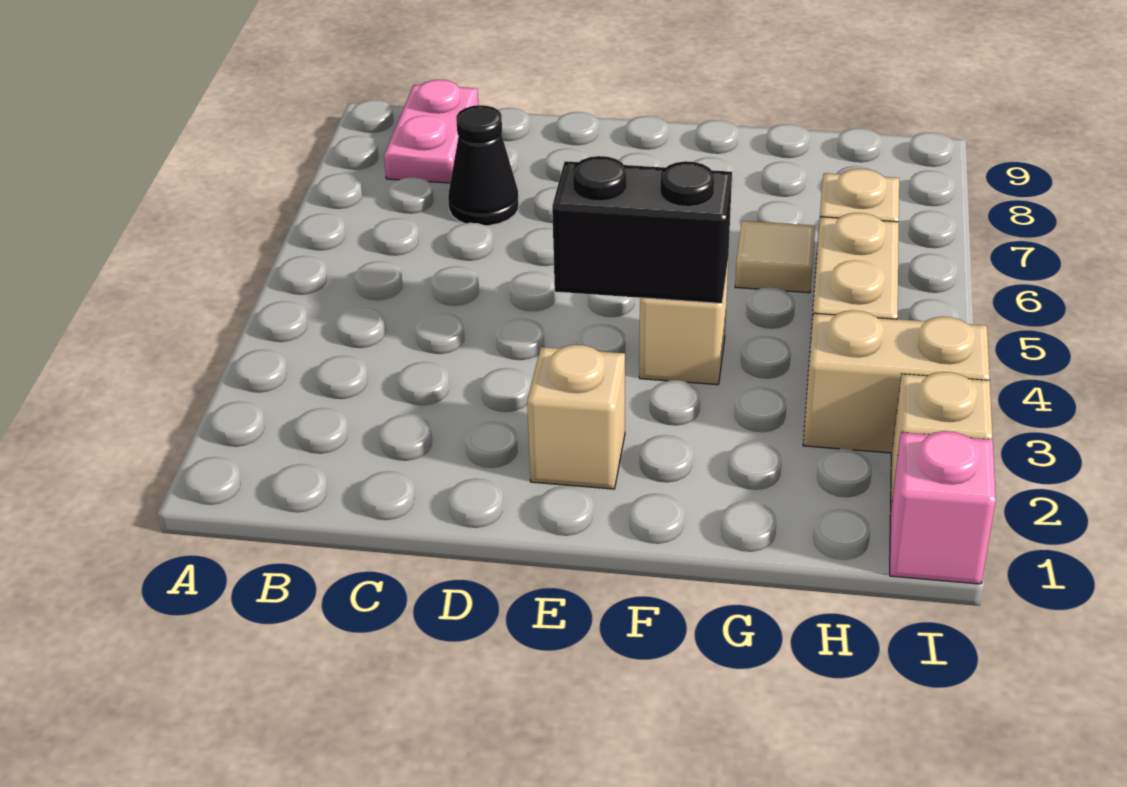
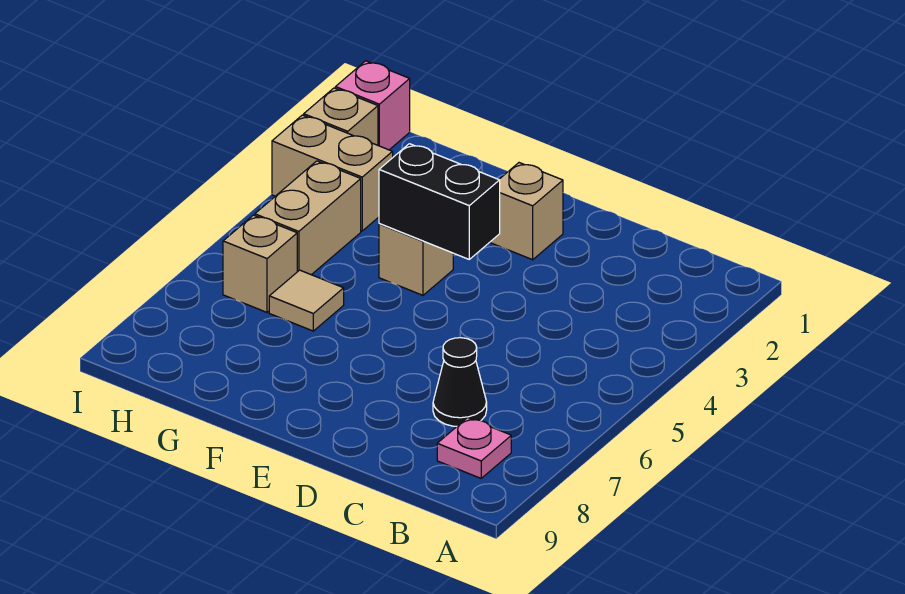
pink plate B8:B9 level 1 -> pink plate B8 level 1

